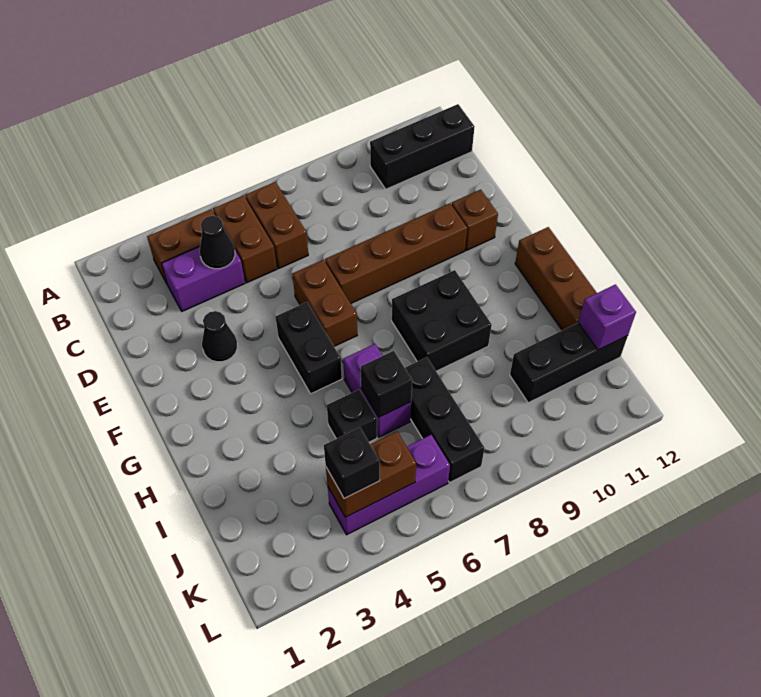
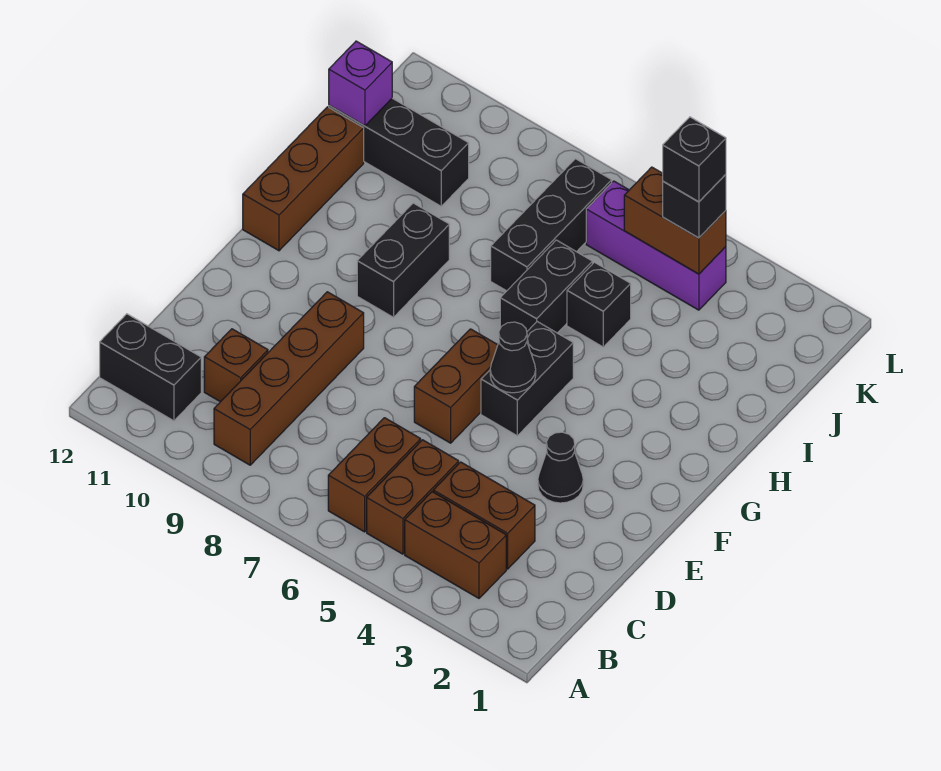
black brick B10:B12 level 1 -> black brick B11:B12 level 1
purple brick C3:C4 level 1 -> brown brick C3:C4 level 1
black cone C4 level 2 -> black cone F5 level 2
brown brick E7:E10 level 1 -> brown brick B9:E9 level 1
brown brick E11 level 1 -> brown brick C10 level 1
black brick G8:H9 level 1 -> black brick G9:H9 level 1
purple brick H6:I6 level 1 -> black brick H6:I6 level 1
black brick I6 level 2 -> black brick K4 level 4

